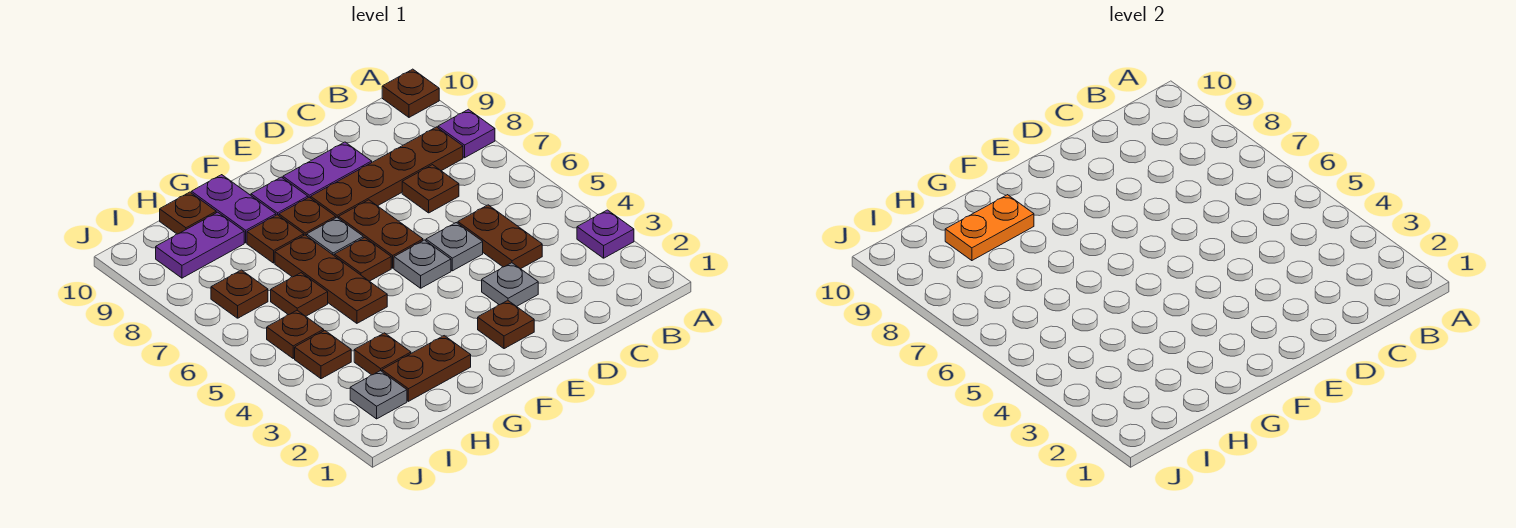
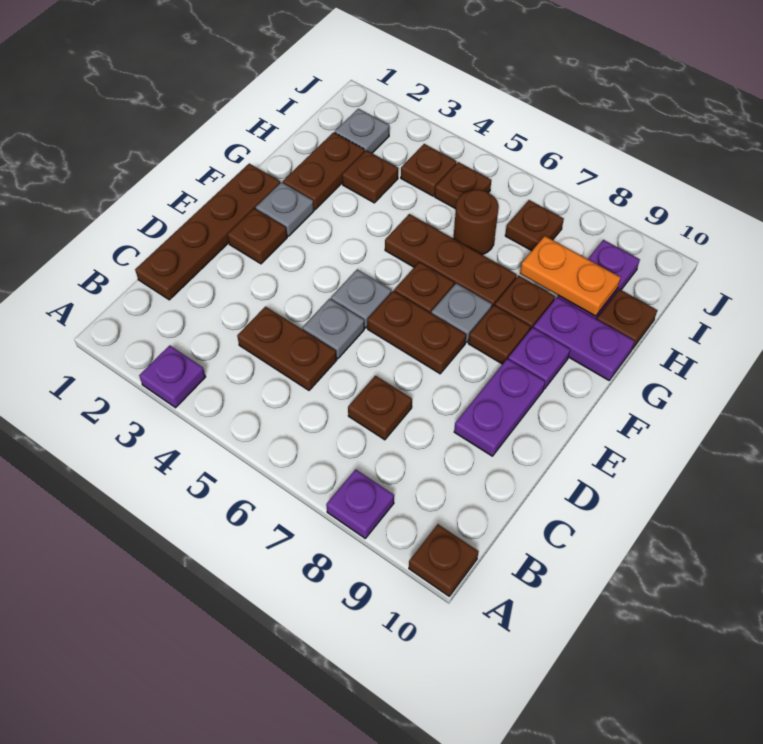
brown plate B8:E8 level 1 -> brown plate C1:F1 level 1
grey plate D3 level 1 -> grey plate F2 level 1
orange plate G9:H9 level 2 -> orange plate H8:H9 level 2
brown plate H6 level 1 -> brown round brick H6 level 1

